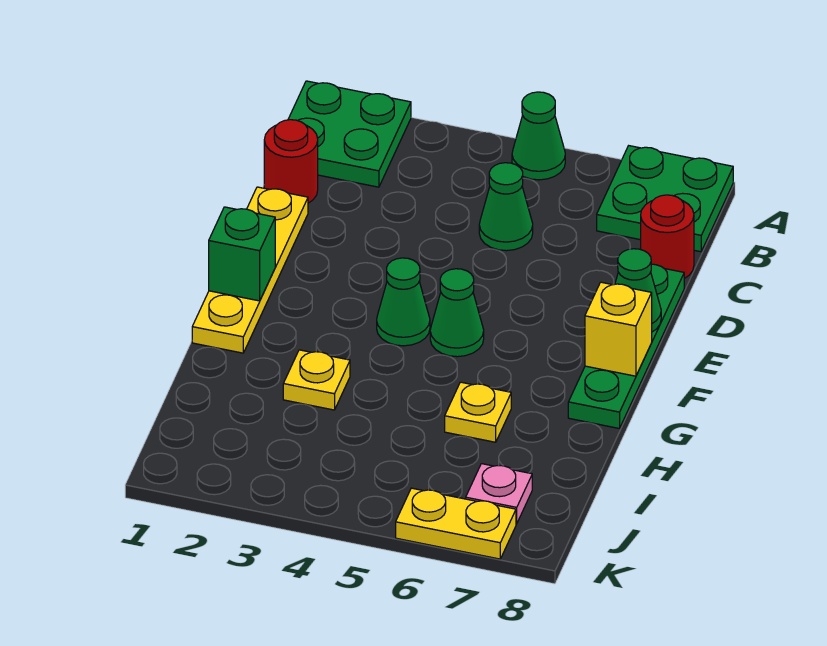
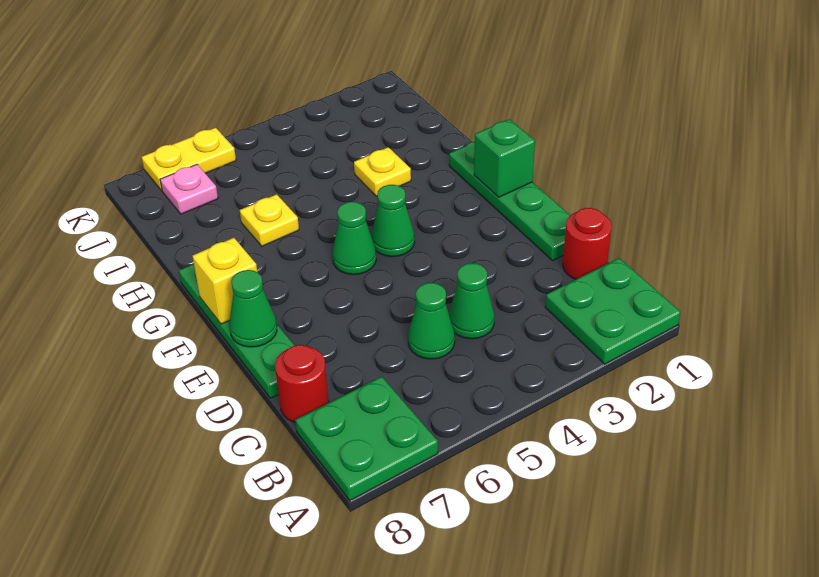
green cone A5 level 1 -> green cone C4 level 1
yellow plate D1:G1 level 1 -> green plate D1:G1 level 1

